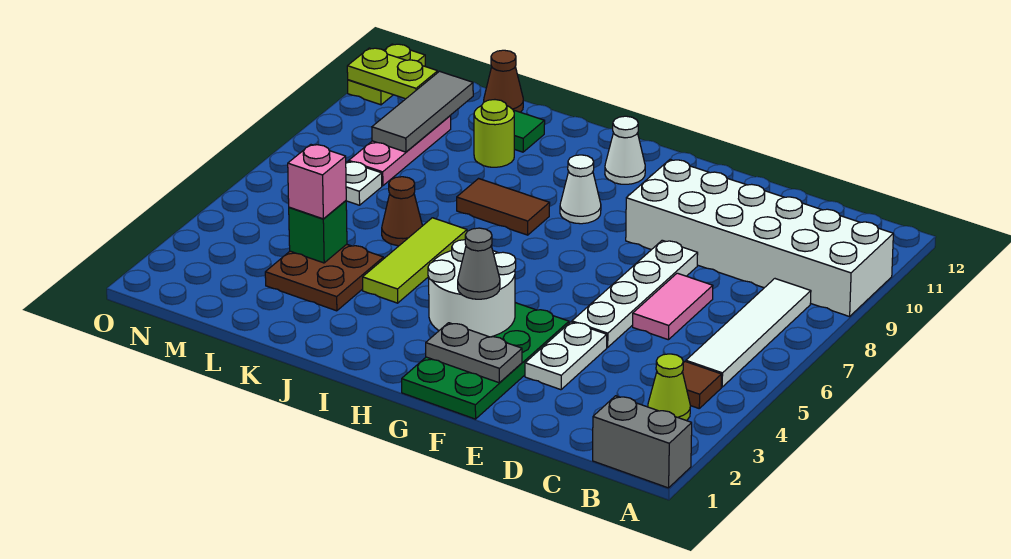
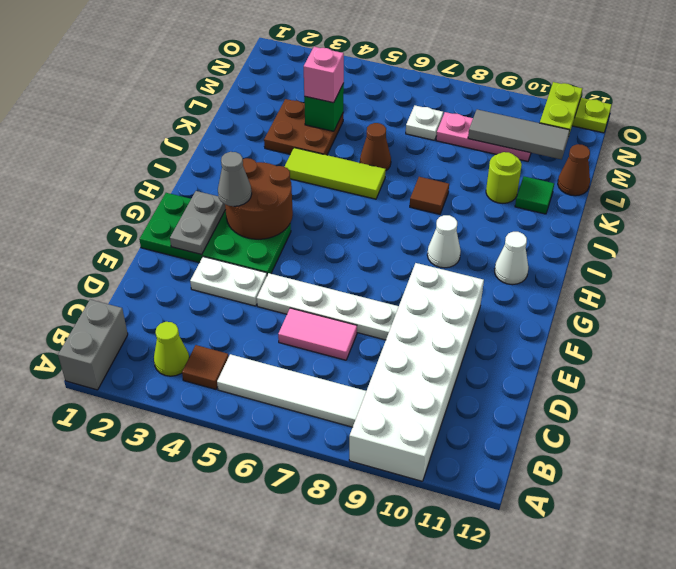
white round brick G3:H4 level 2 -> brown round brick G3:H4 level 2
brown tile I8:J8 level 1 -> brown tile J8 level 1

